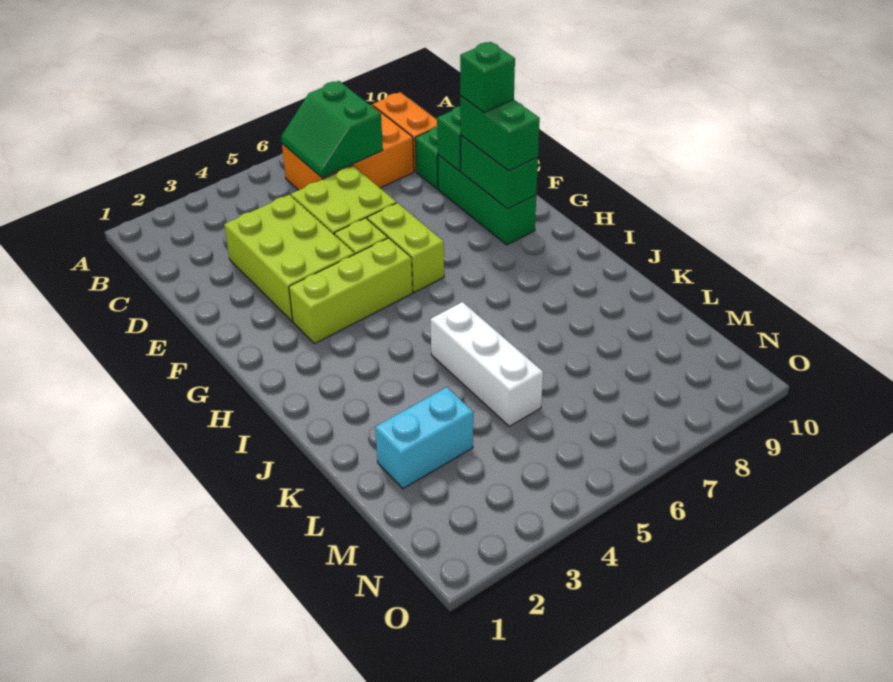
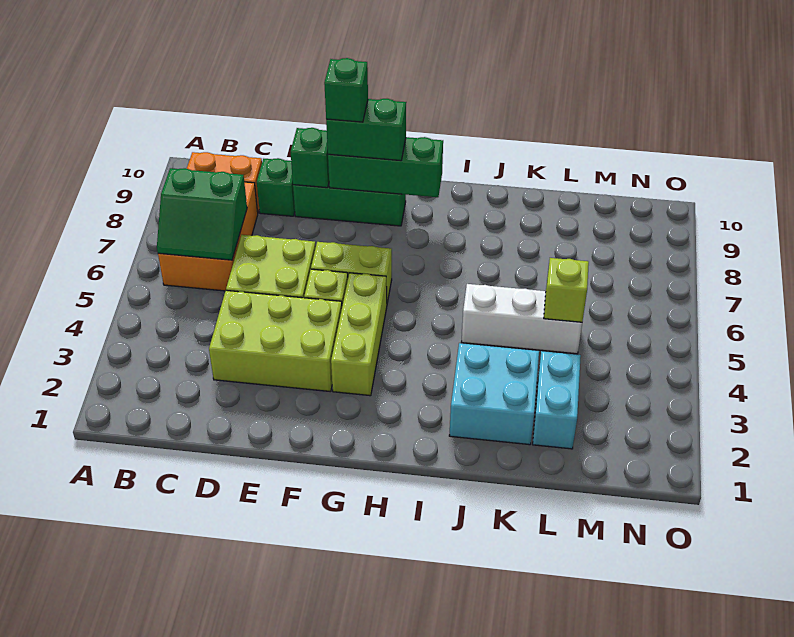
green brick F9:G9 level 2 -> green brick F9:H9 level 2
none -> cyan brick J2:K3 level 1
none -> lime brick L5 level 2

